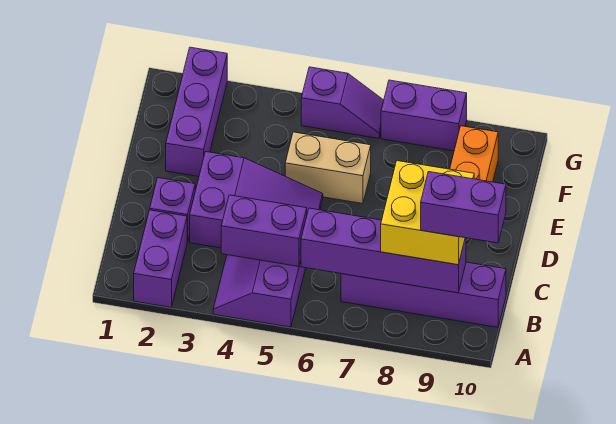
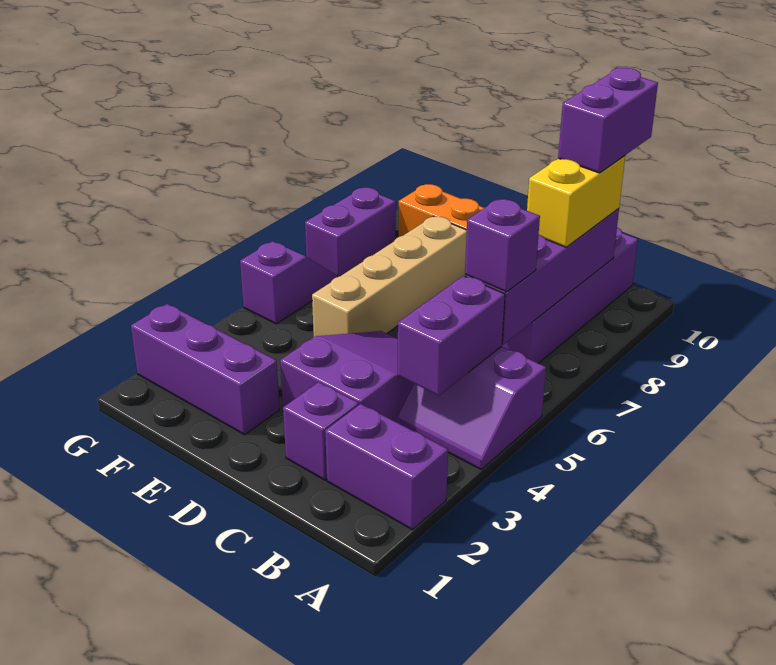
none -> purple brick B6 level 3
yellow brick B8:C9 level 3 -> yellow brick B8:B9 level 3
tan brick E5:E6 level 1 -> tan brick E5:E8 level 1

